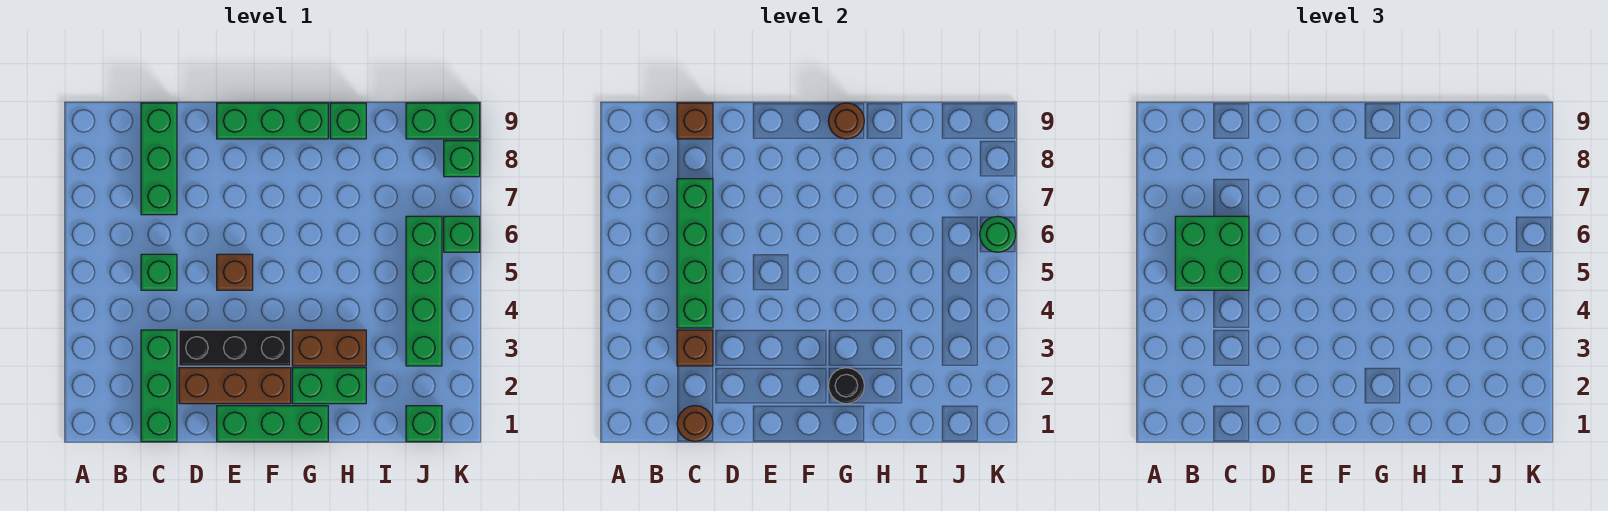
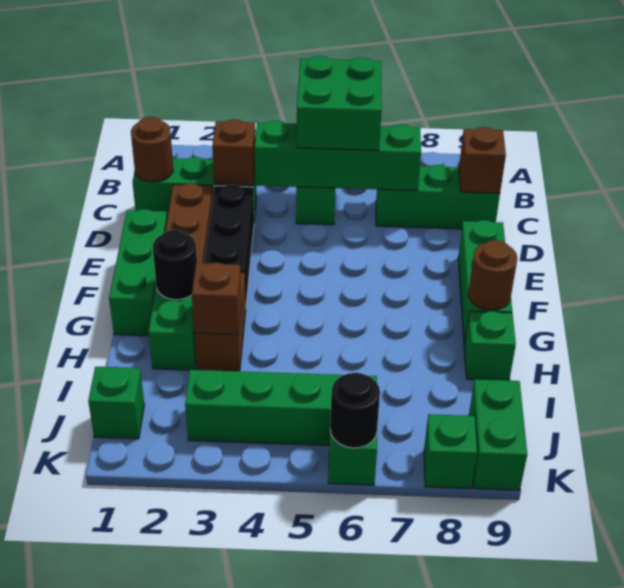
brown brick E5 level 1 -> brown brick H3 level 2
green round brick K6 level 2 -> black round brick K6 level 2

